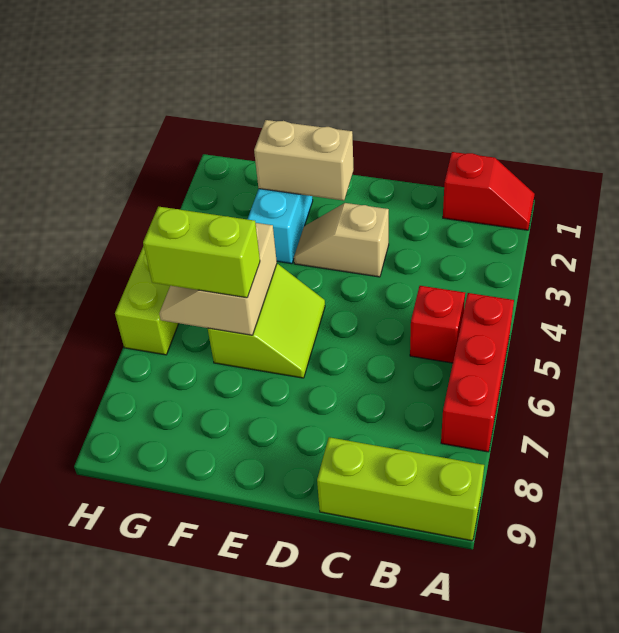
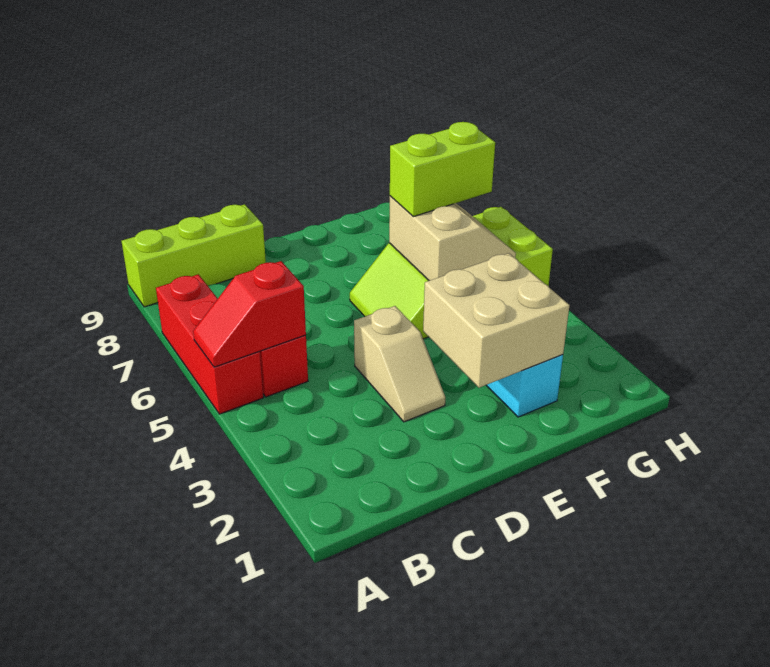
red slope A1:B1 level 1 top B -> red slope A5:B5 level 2 top B
tan slope D3:E3 level 1 top D -> tan slope D3:D4 level 1 top 4
tan brick E2:F2 level 2 -> tan brick E2:F3 level 2

